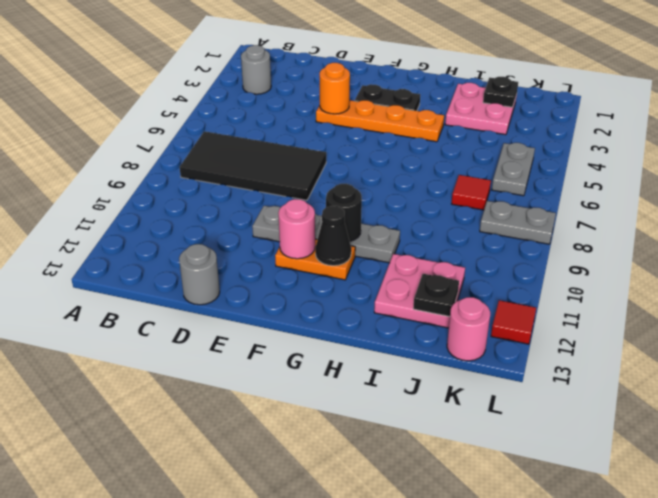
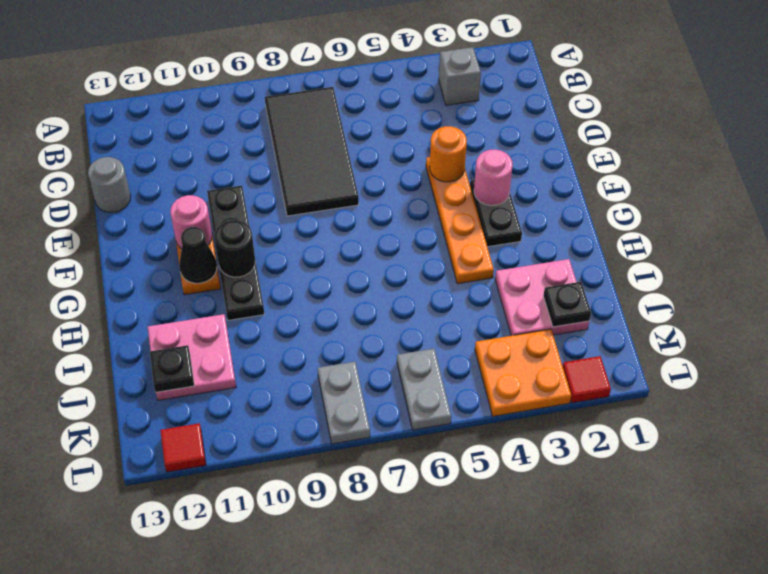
grey round brick B3 level 1 -> grey brick B3 level 1
grey plate E10:H10 level 1 -> black plate E10:H10 level 1
red tile J7 level 1 -> red tile L2 level 1
none -> orange plate K3:L4 level 1
grey plate K5:K6 level 1 -> grey plate K6:L6 level 1
pink round brick K13 level 1 -> pink round brick F3 level 2

